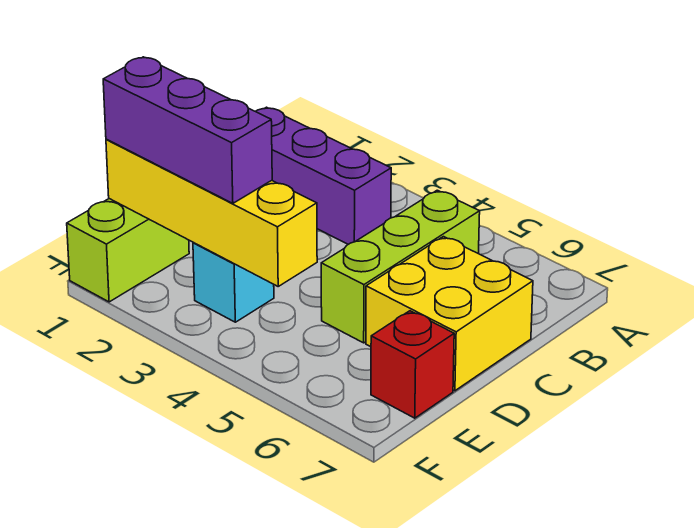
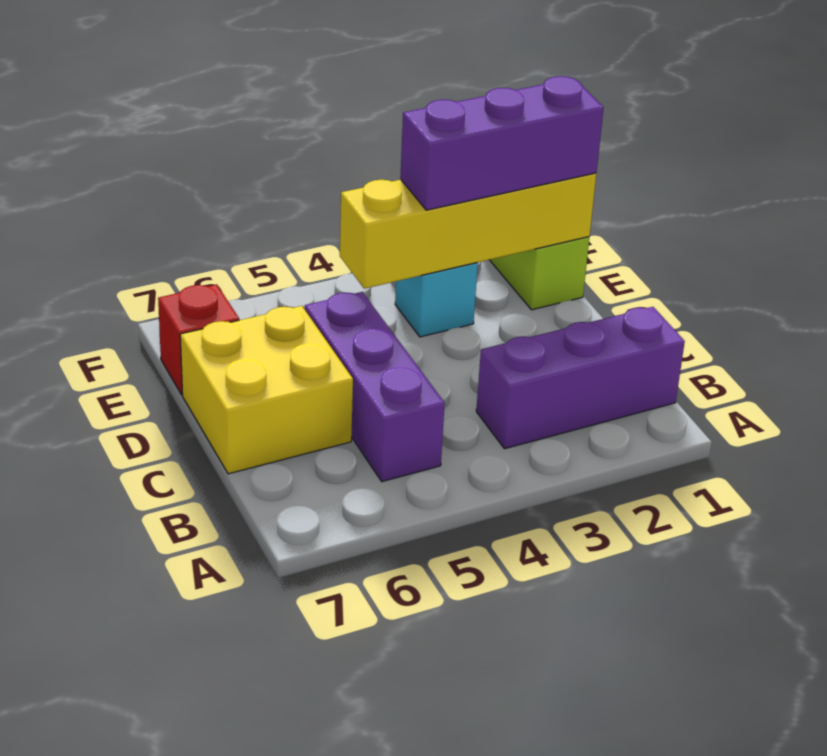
lime brick B5:D5 level 1 -> purple brick B5:D5 level 1

